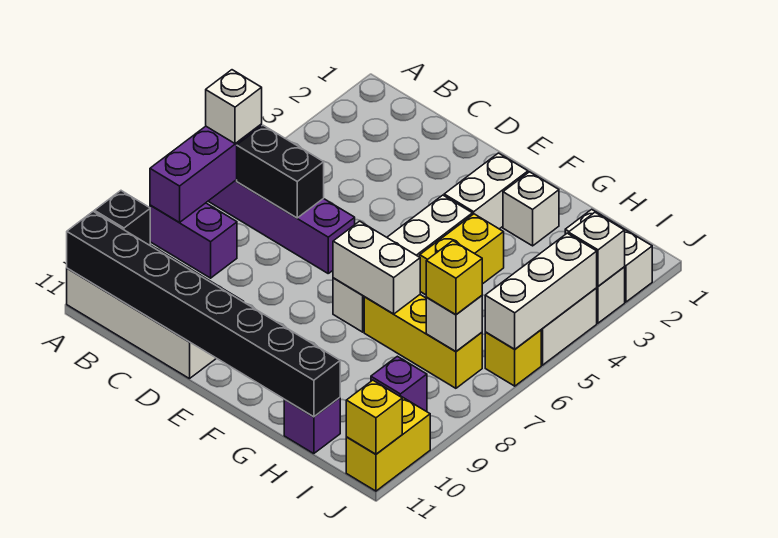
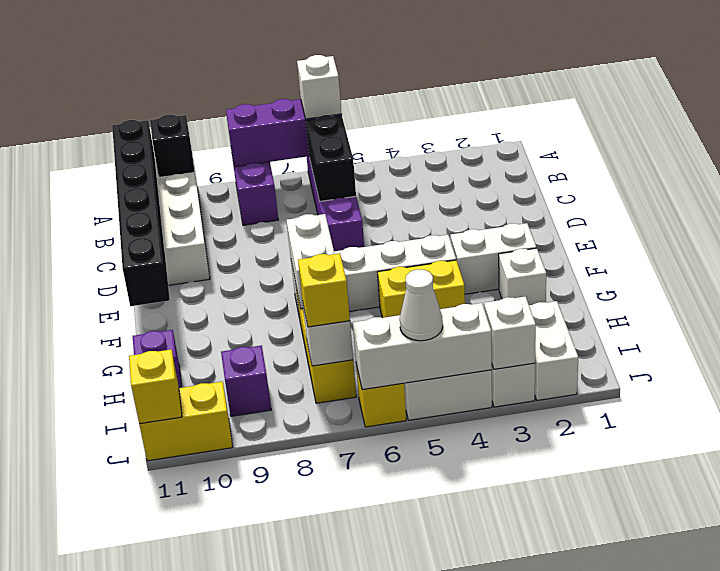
black brick A11:H11 level 2 -> black brick A11:F11 level 2
none -> white cone J5 level 3

